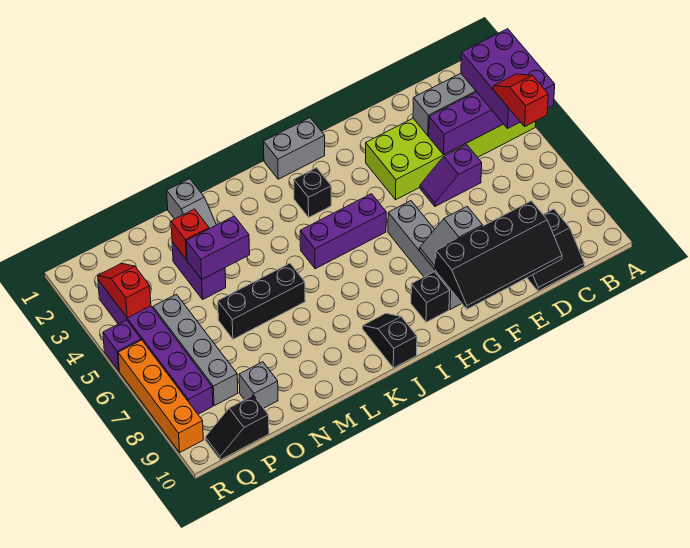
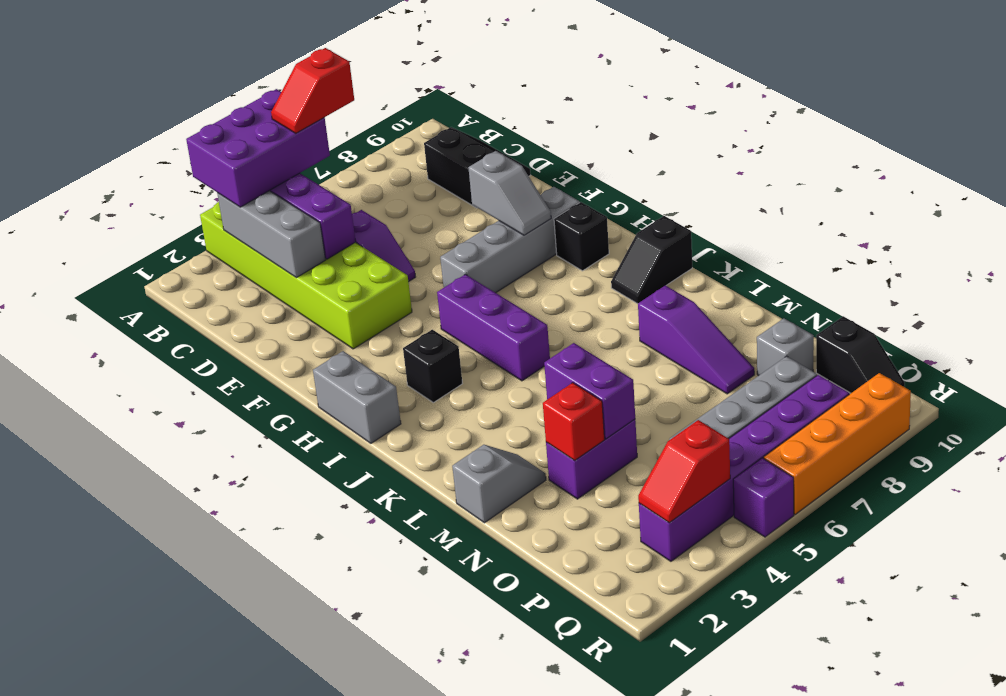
black slope D9:G10 level 2 top 9 -> none
black brick L6:N6 level 1 -> none
none -> purple slope L8:N8 level 1 top L

